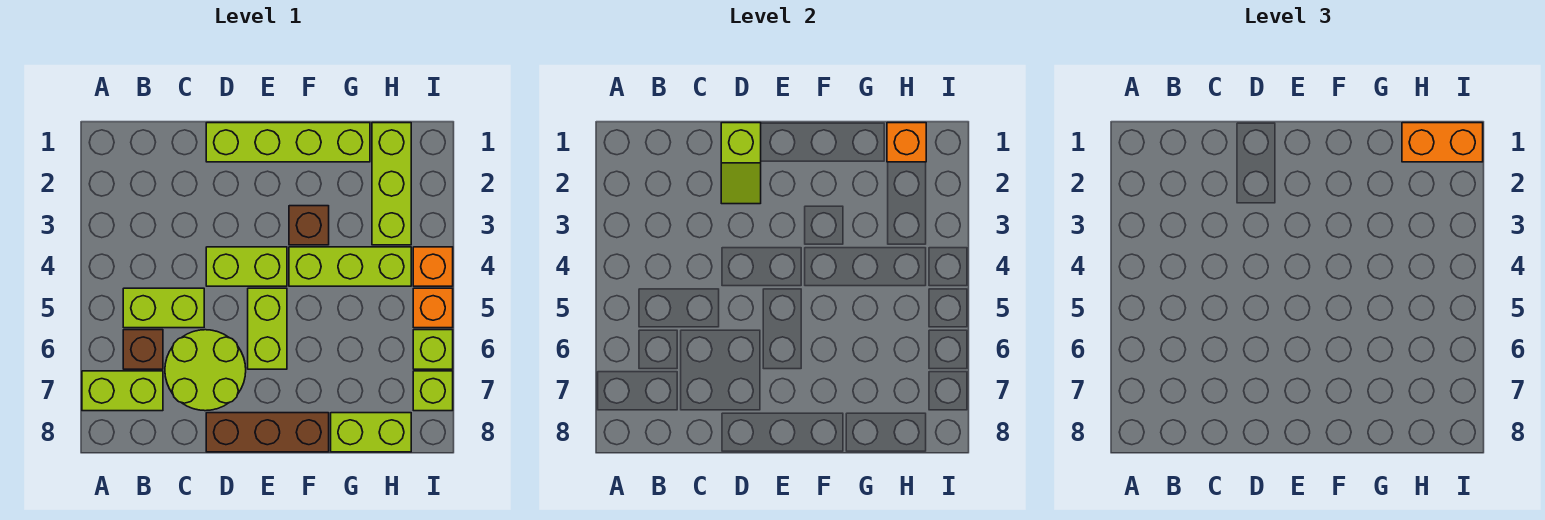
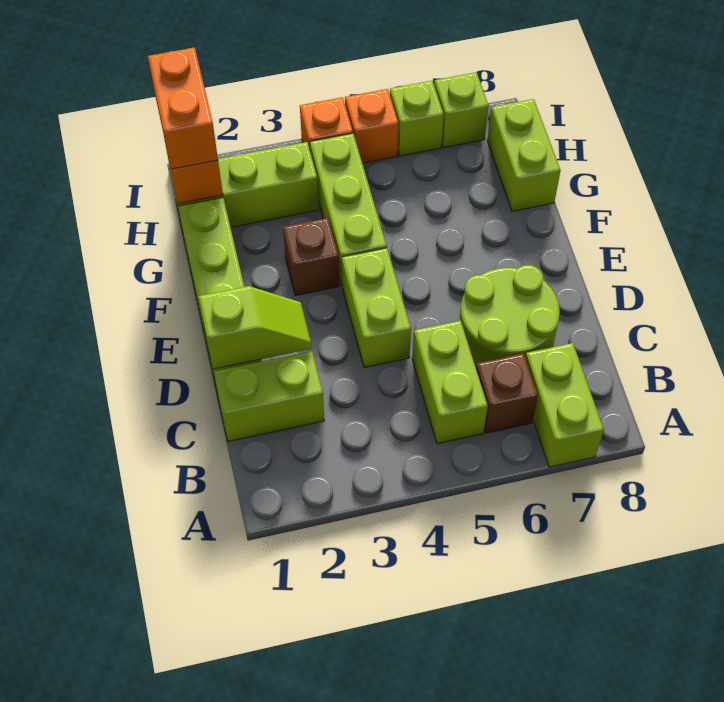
brown brick D8:F8 level 1 -> none
lime brick E5:E6 level 1 -> lime brick C1:C2 level 1

